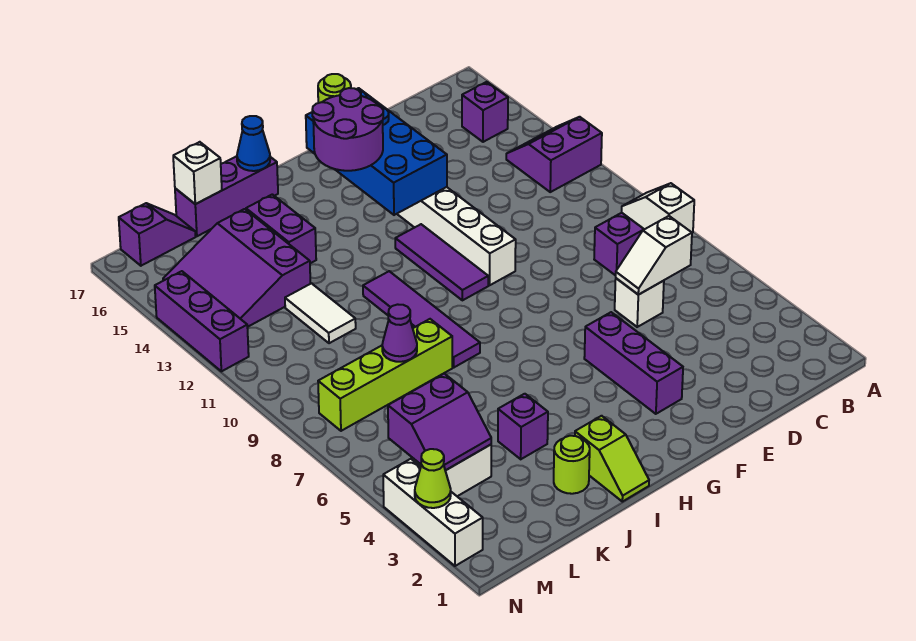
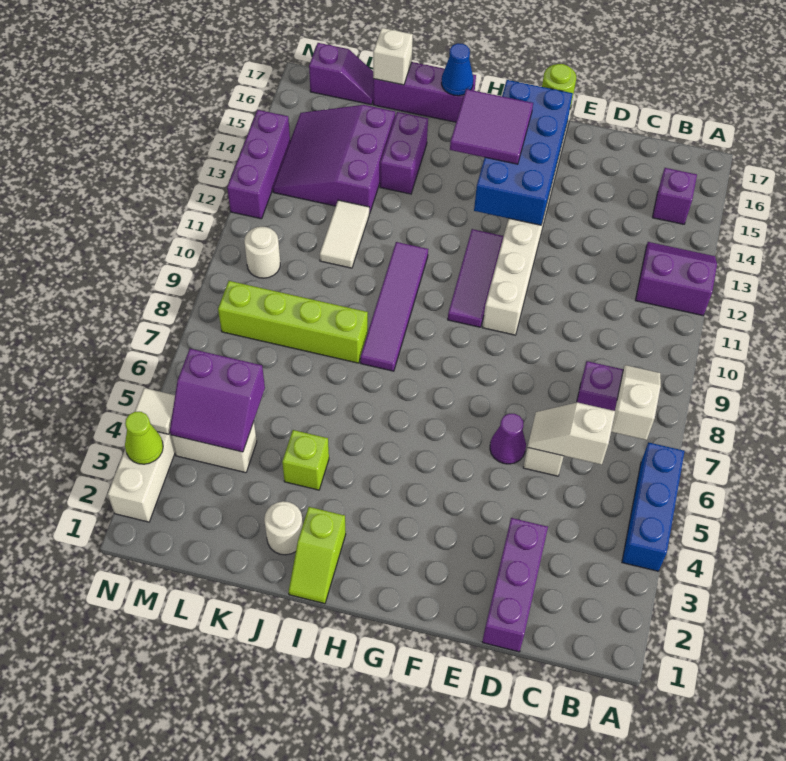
none -> blue brick A4:A6 level 1
purple brick F3:F5 level 1 -> purple brick D1:D3 level 1
purple round brick G14:H15 level 3 -> purple tile G14:H15 level 3
lime round brick J2 level 1 -> white round brick J2 level 1
purple brick J4 level 1 -> lime brick J4 level 1
purple cone K8 level 2 -> purple cone E6 level 1
none -> white round brick M10 level 1
none -> white tile N4 level 2

